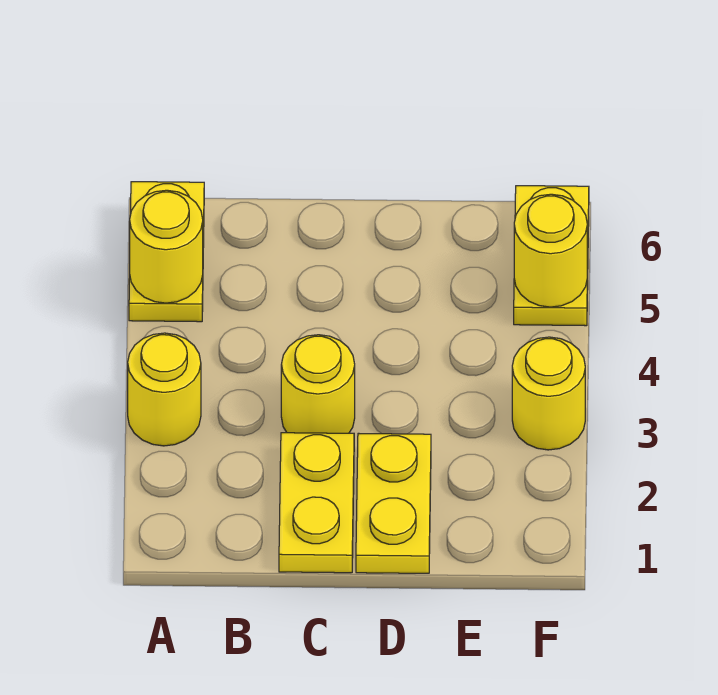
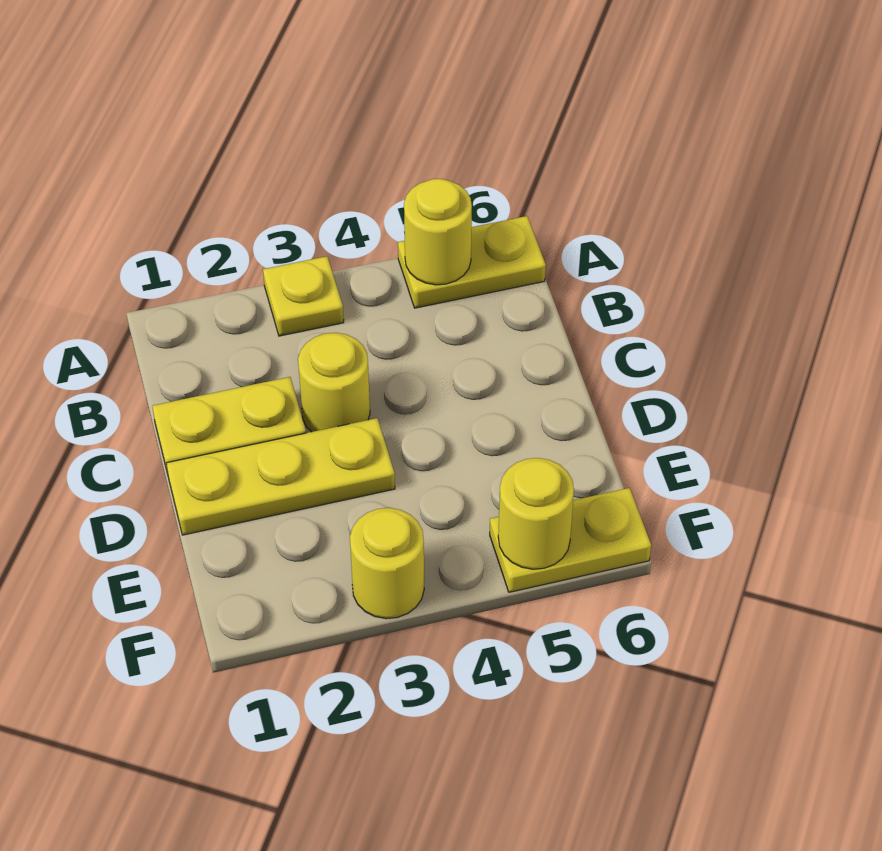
yellow round brick A3 level 1 -> yellow plate A3 level 1
yellow plate D1:D2 level 1 -> yellow plate D1:D3 level 1

